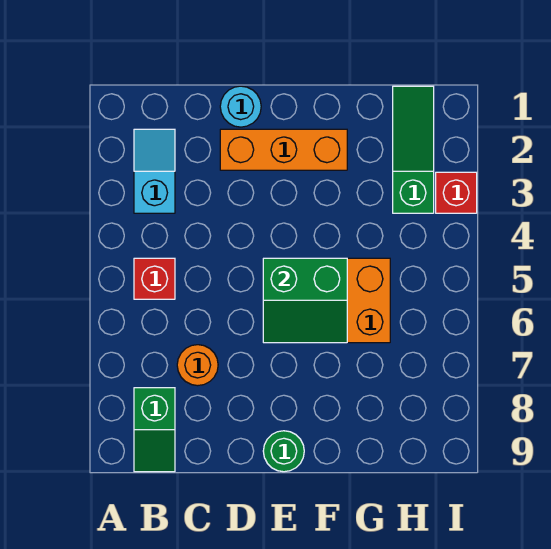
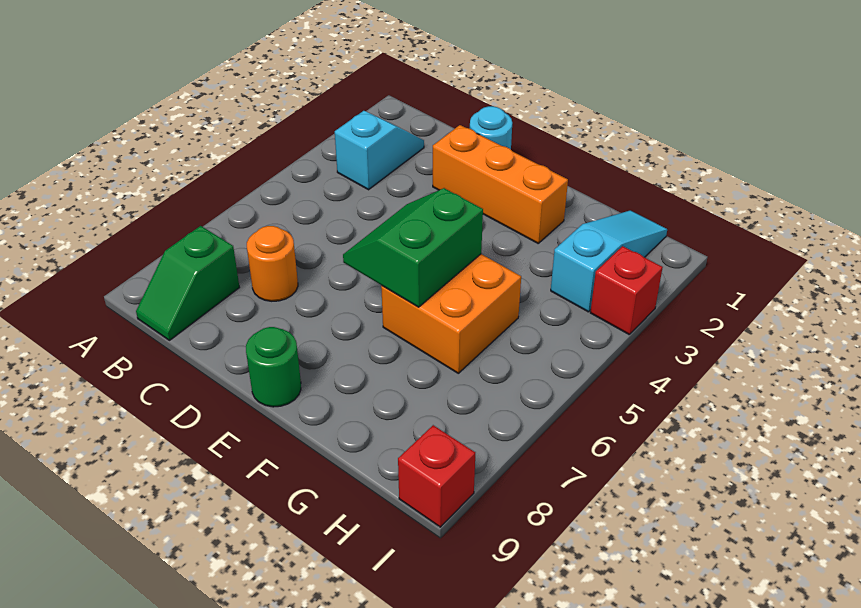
red brick B5 level 1 -> red brick I9 level 1
green slope E5:F6 level 2 top 5 -> green slope E5:F6 level 2 top F
green slope H1:H3 level 1 top 3 -> cyan slope H1:H3 level 1 top 3

